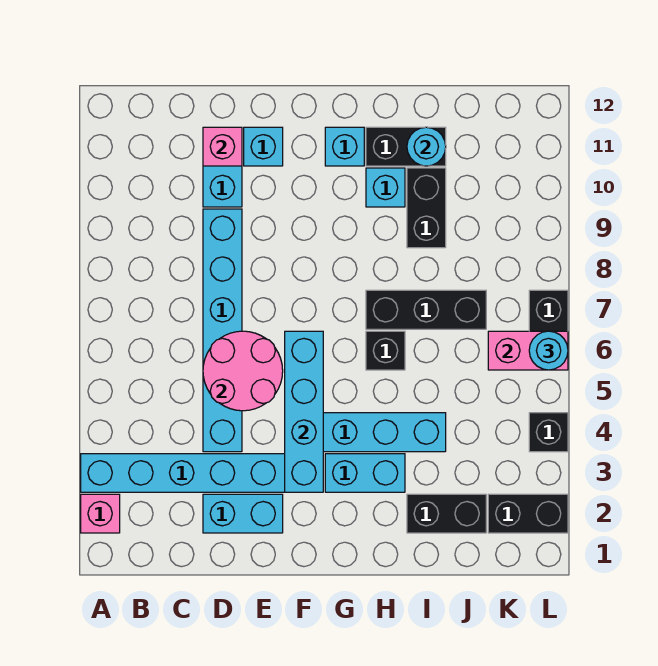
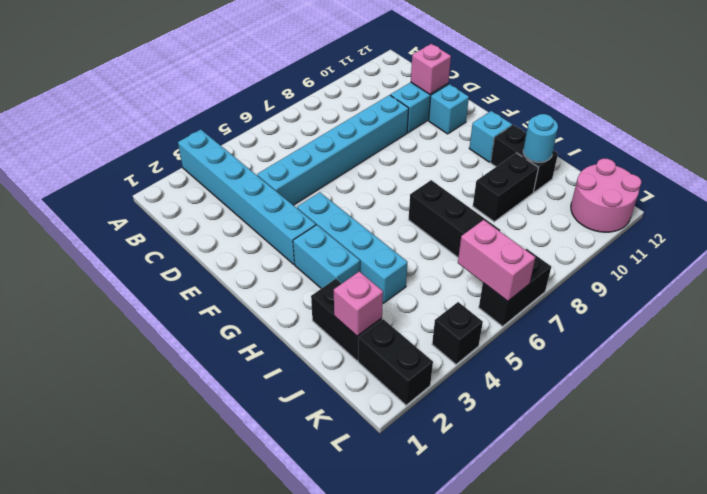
pink brick A2 level 1 -> pink brick J2 level 2
cyan brick D2:E2 level 1 -> none
pink round brick D5:E6 level 2 -> pink round brick K11:L12 level 1
cyan brick F3:F6 level 2 -> none
black brick H6 level 1 -> none
cyan brick H10 level 1 -> none
cyan round brick L6 level 3 -> none

